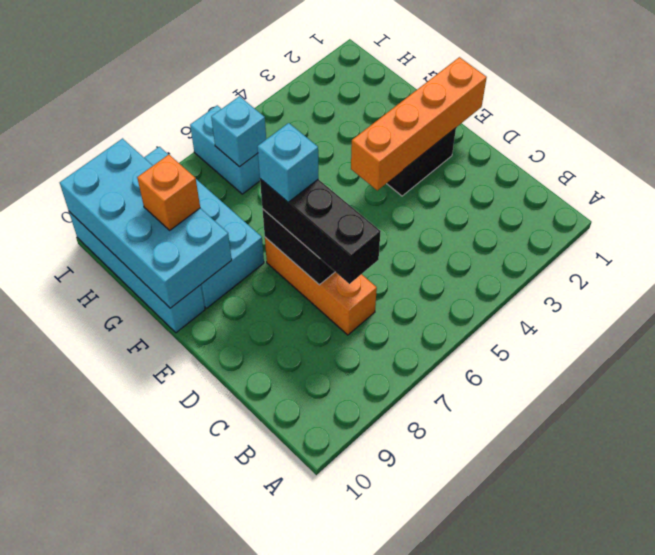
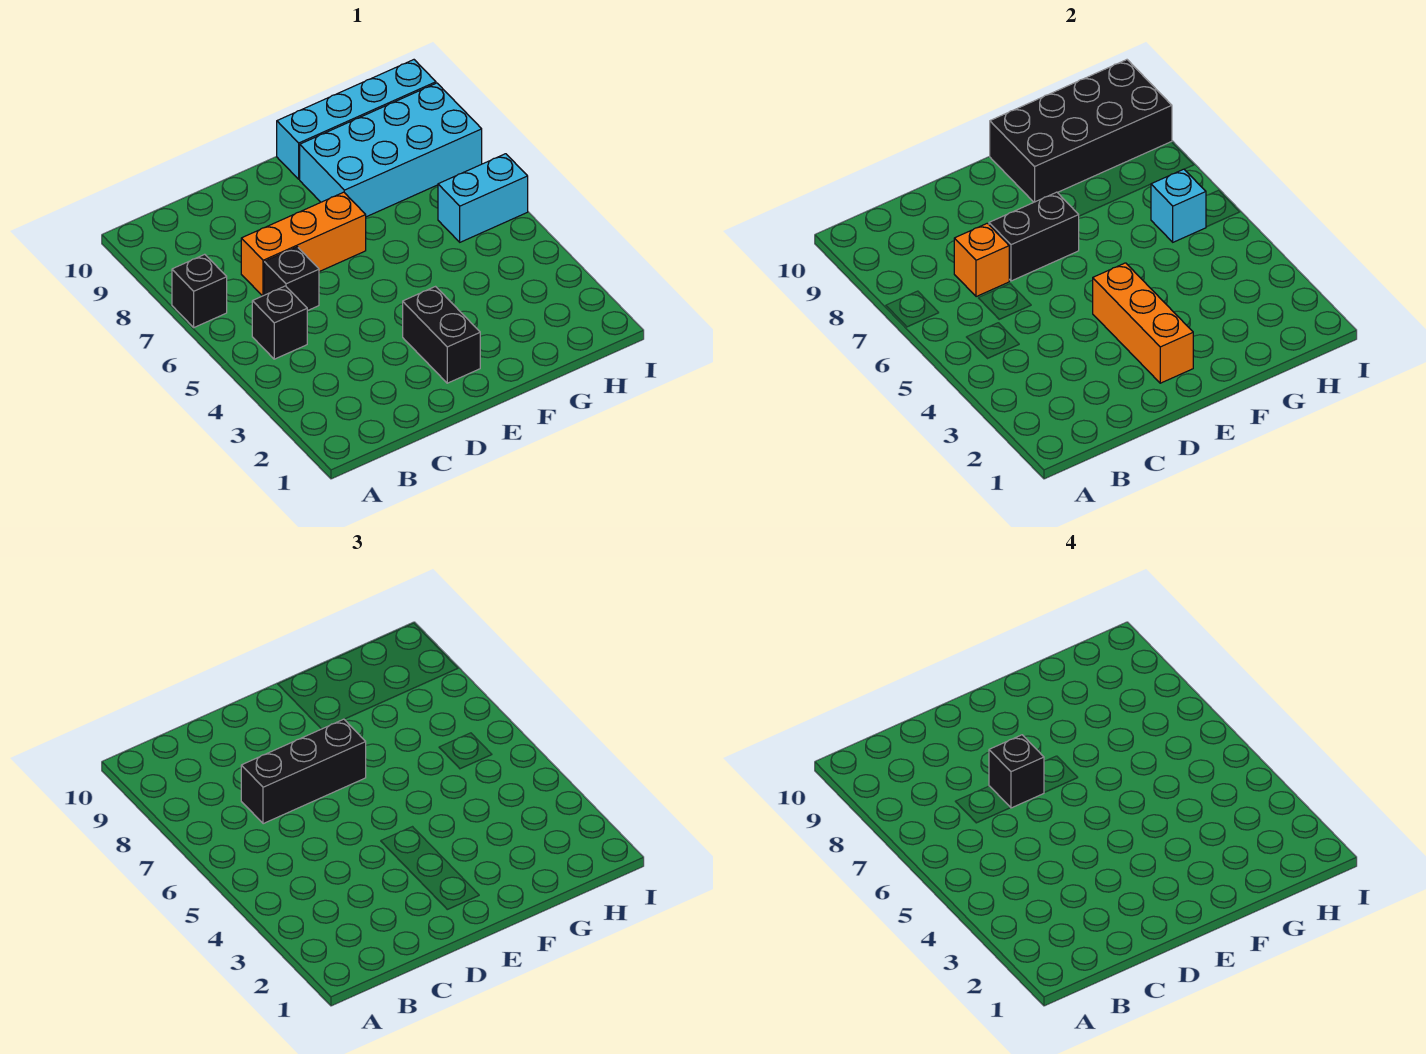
none -> black brick A7 level 1
none -> black brick B5 level 1
none -> black brick C6 level 1
none -> black brick D7 level 4
orange brick E1:E4 level 2 -> orange brick E2:E4 level 2
cyan brick E7 level 4 -> none
cyan brick F9:I10 level 2 -> black brick F9:I10 level 2
orange brick G9 level 3 -> orange brick C7 level 2

